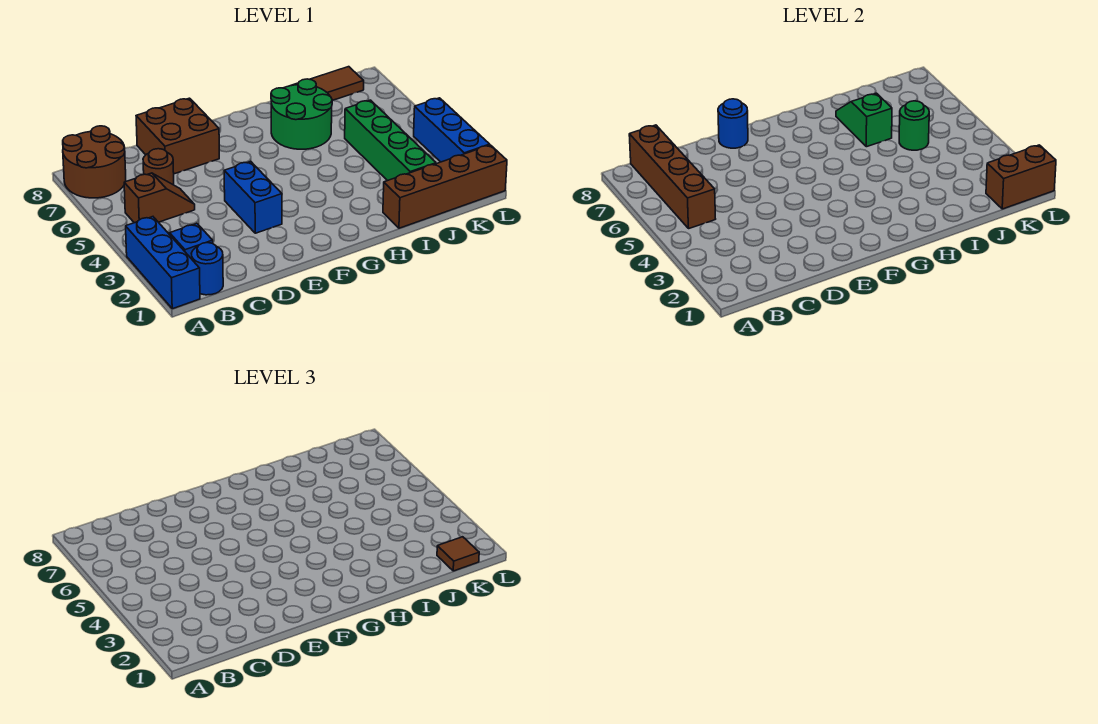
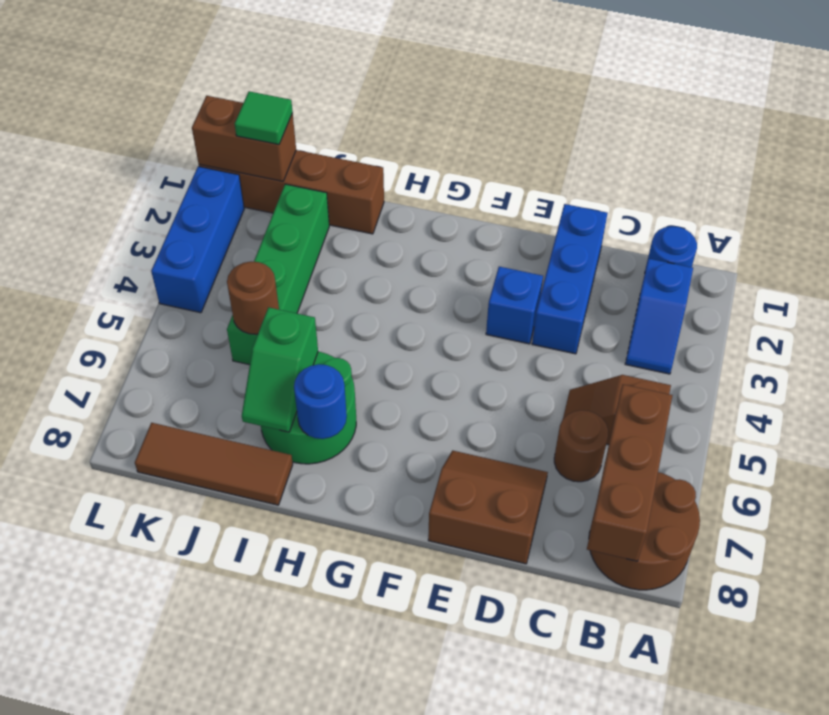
blue brick A1:A3 level 1 -> blue brick D1:D3 level 1
brown brick B5:B8 level 2 -> brown brick B6:B8 level 2
brown brick D7:E8 level 1 -> brown slope D7:E8 level 1 top 8
blue brick E3:E4 level 1 -> blue brick E3 level 1
blue round brick E8 level 2 -> blue round brick H7 level 2
green round brick J5 level 2 -> brown round brick J5 level 2
brown tile K1 level 3 -> green tile K1 level 3

